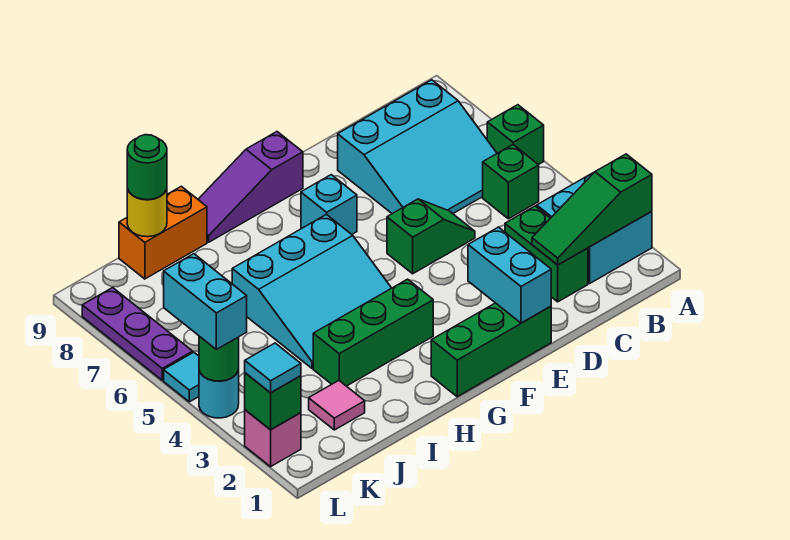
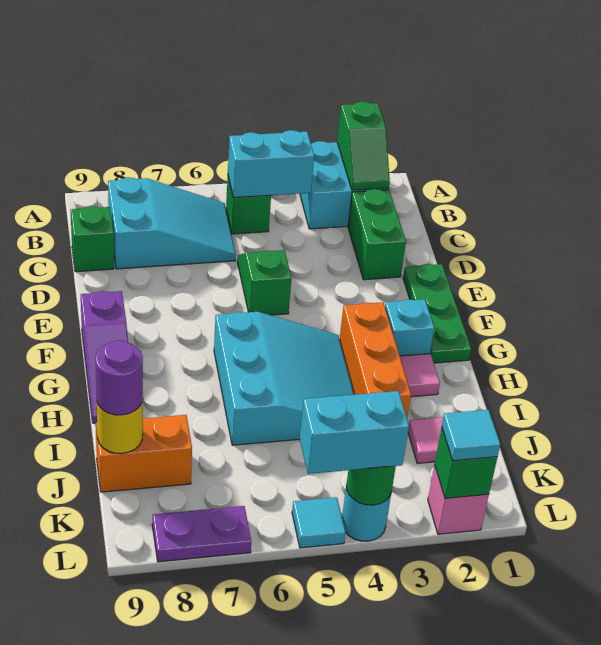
green slope A2:C2 level 2 top A -> green slope A2:B2 level 2 top A
green brick A6 level 1 -> green brick C9 level 1
cyan slope B6:D8 level 1 top 8 -> cyan slope B6:C8 level 1 top 8
green brick C2:C3 level 1 -> green brick C2:D2 level 1
green brick E1:G1 level 1 -> green plate E1:G1 level 1
cyan brick E1:E2 level 2 -> cyan brick B4:B5 level 2
cyan brick F7 level 1 -> cyan brick G2 level 1
green brick G3:I3 level 1 -> orange brick G3:I3 level 1
none -> pink tile H2 level 1
orange brick I9:J9 level 1 -> orange brick J8:J9 level 1
green round brick J9 level 3 -> purple round brick J9 level 3
purple plate L6:L8 level 1 -> purple plate L7:L8 level 1

